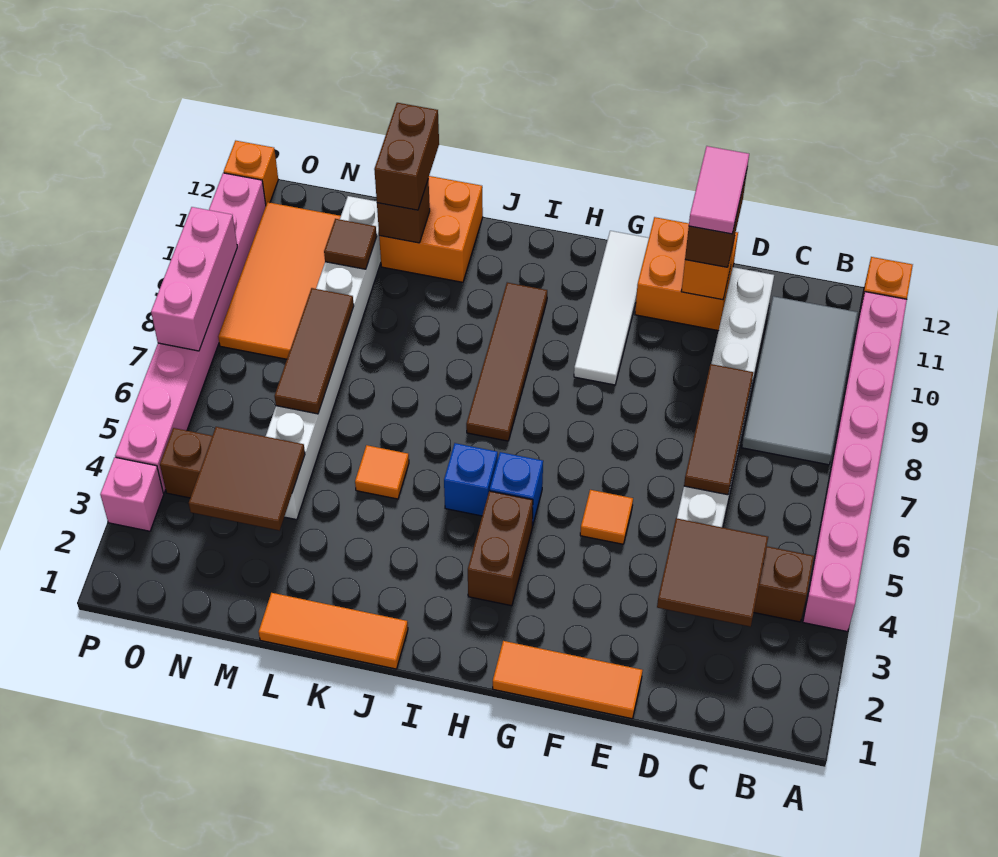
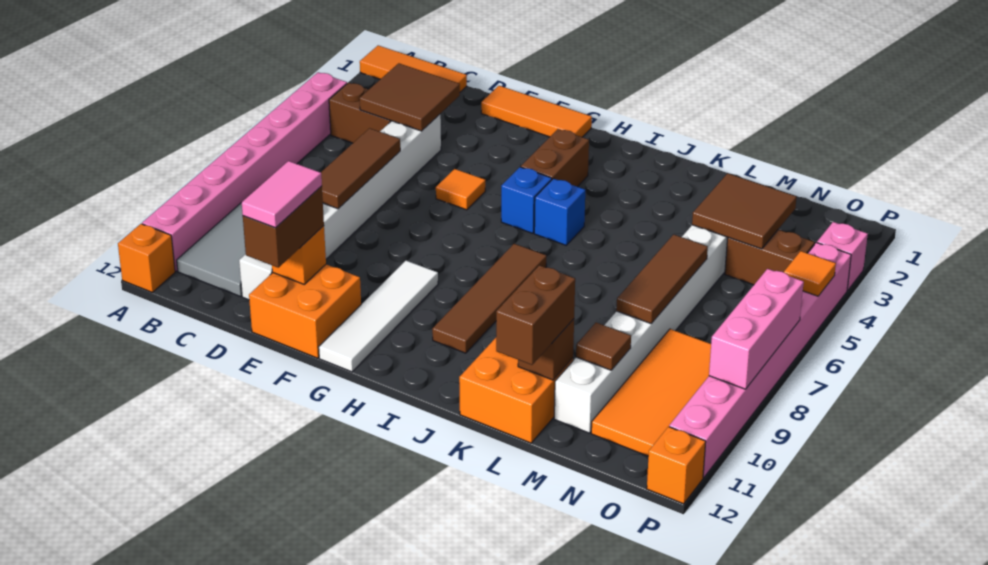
orange tile J1:L1 level 1 -> orange tile A1:C1 level 1
orange tile K5 level 1 -> orange tile P5 level 2

